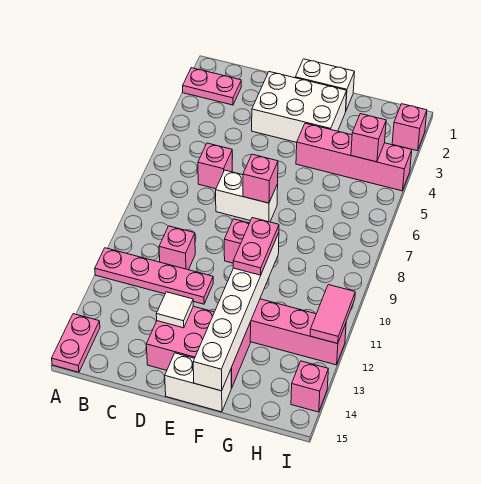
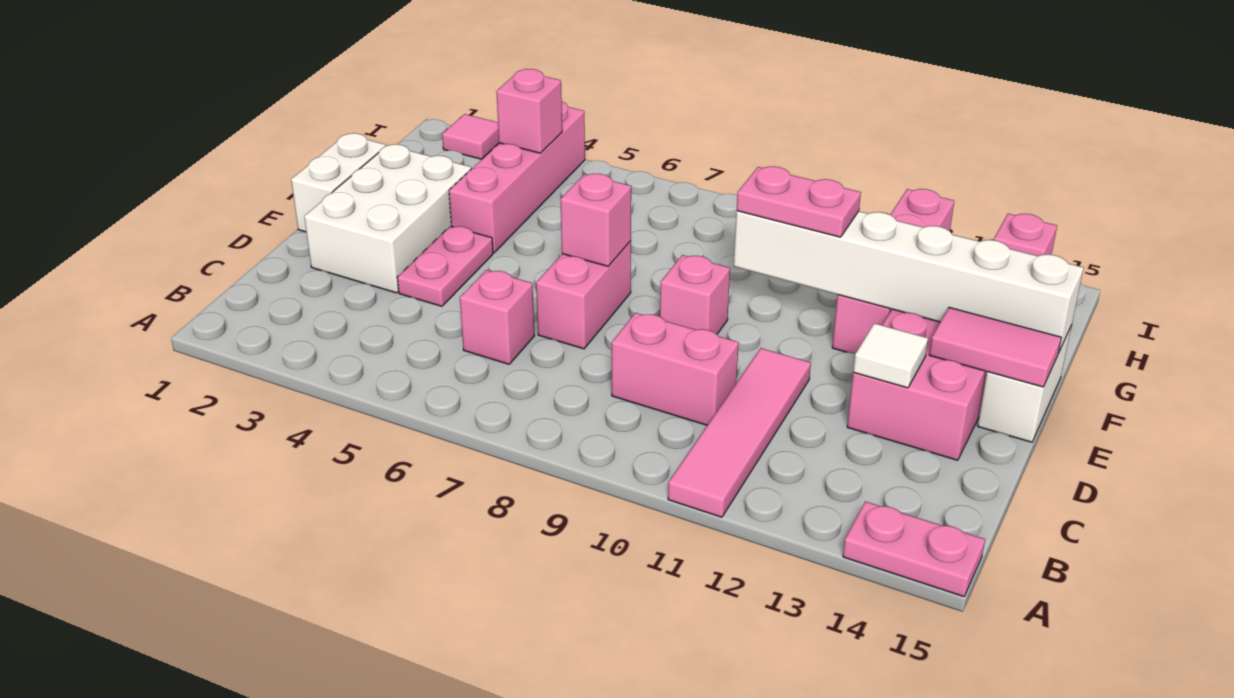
pink plate A2:B2 level 1 -> pink plate D4:E4 level 1
pink plate A11:D11 level 1 -> pink tile A11:D11 level 1
pink brick C10 level 1 -> pink brick C9:C10 level 1
white brick D7:E7 level 1 -> pink brick D7:E7 level 1
pink brick I2 level 1 -> pink tile I2 level 1
pink tile I11:I12 level 2 -> pink tile E14:E15 level 2

